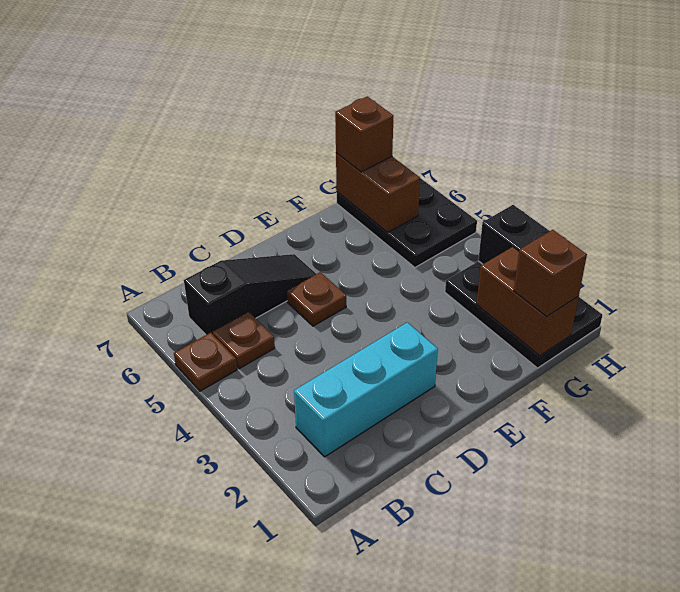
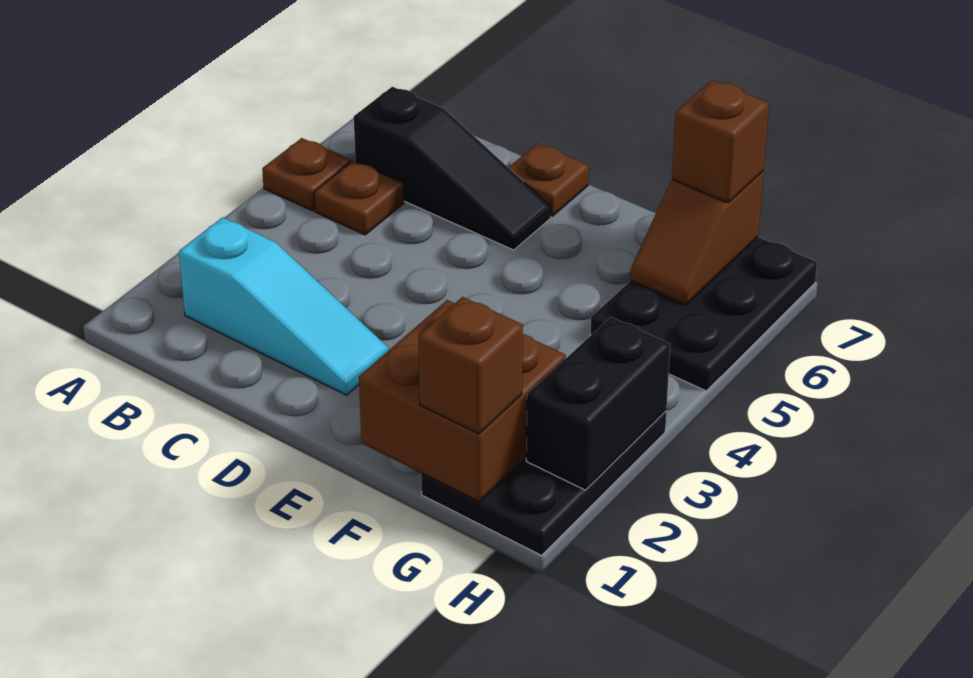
cyan brick B2:D2 level 1 -> cyan slope B2:D2 level 1 top B
brown plate D5 level 1 -> brown plate D7 level 1
brown brick G1:G2 level 2 -> brown brick F1:G2 level 2
brown brick G6:G7 level 2 -> brown slope G6:G7 level 2 top 7

